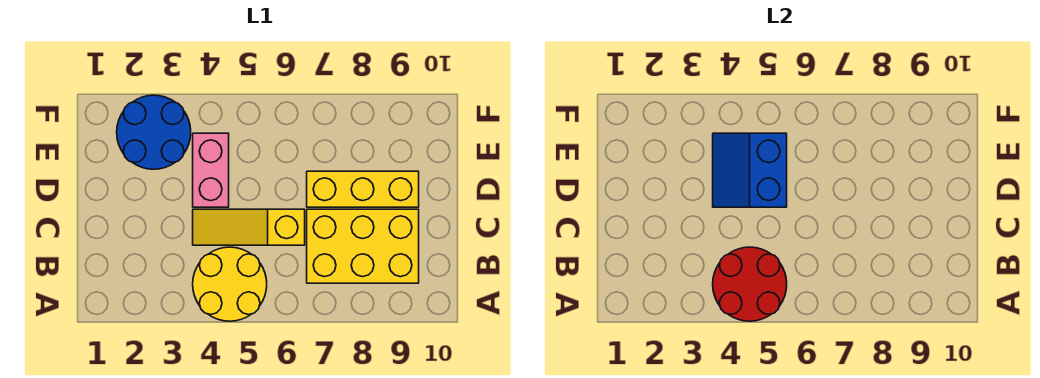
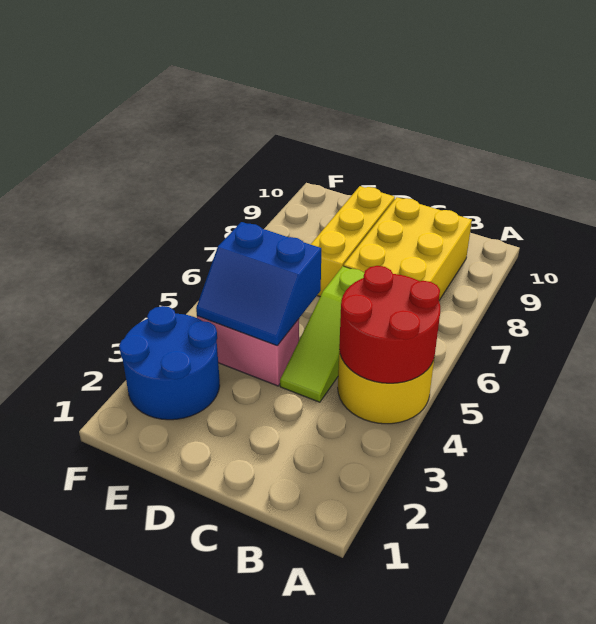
yellow slope C4:C6 level 1 top 6 -> lime slope C4:C6 level 1 top 6

